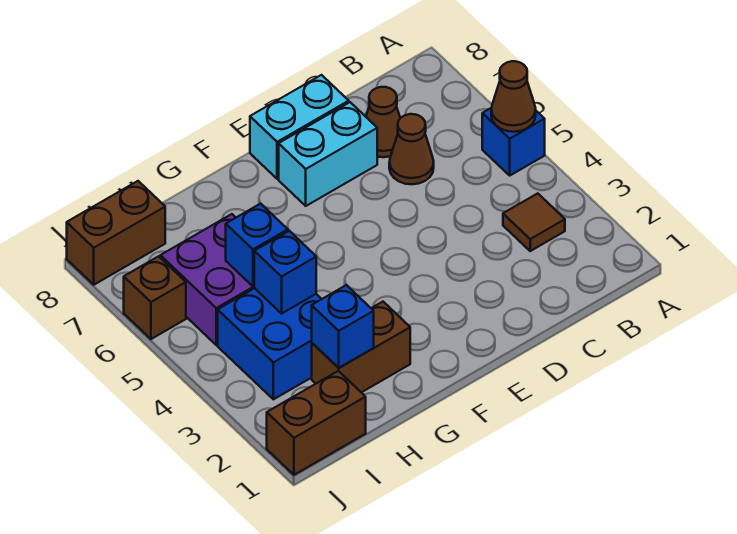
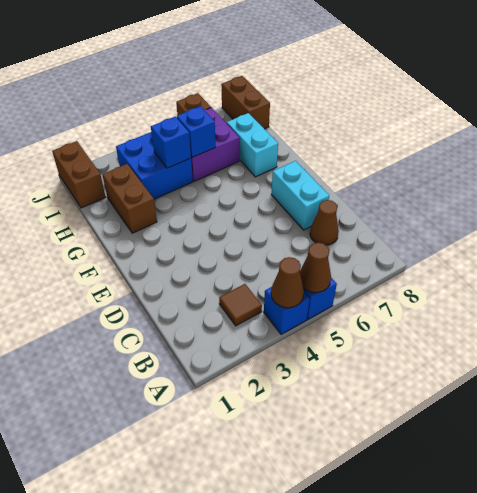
brown cone C6 level 1 -> brown cone A4 level 2
cyan brick D8:E8 level 1 -> cyan brick G7:H7 level 1
blue brick H2 level 2 -> blue brick A4 level 1

